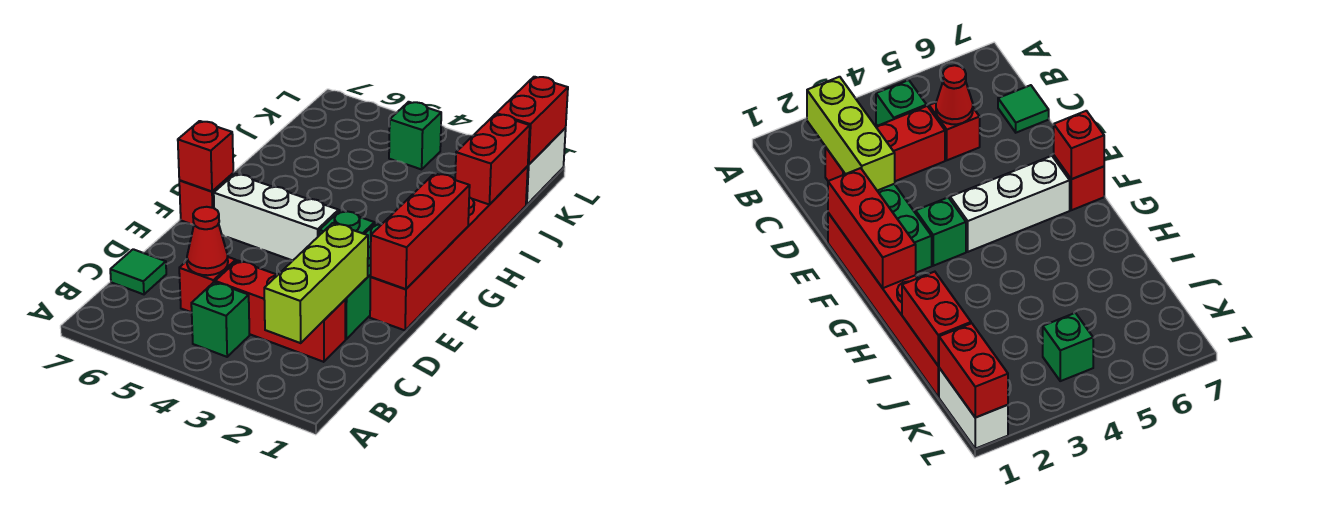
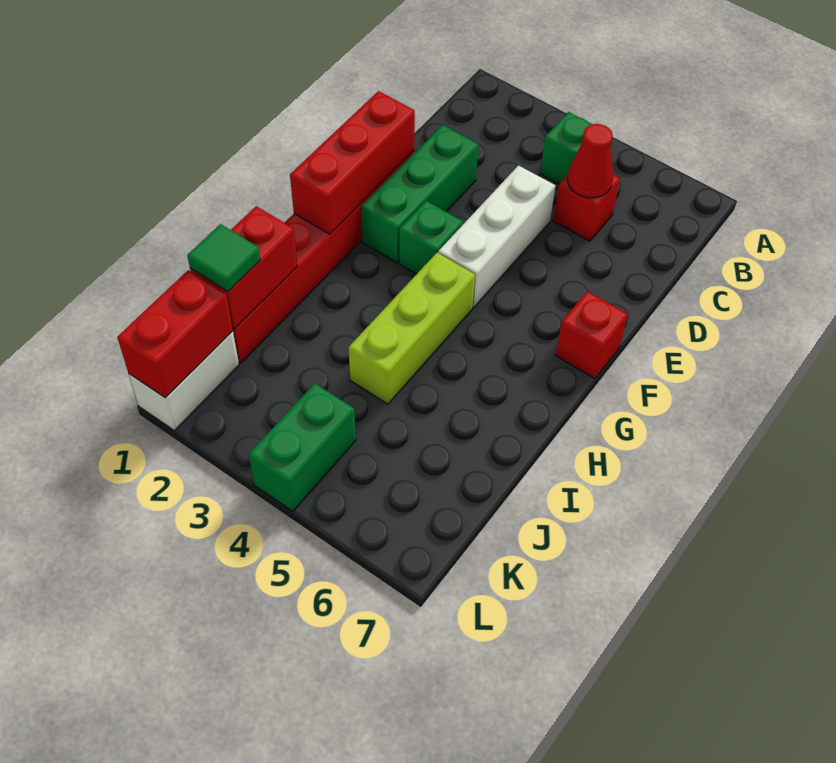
lime brick B2:D2 level 2 -> lime brick G4:I4 level 1
red brick C2:C4 level 1 -> none
green tile C7 level 1 -> green tile J1 level 3
white brick F4:F6 level 1 -> white brick D4:F4 level 1
red brick F7 level 2 -> none
green brick K4 level 1 -> green brick K4:L4 level 1

